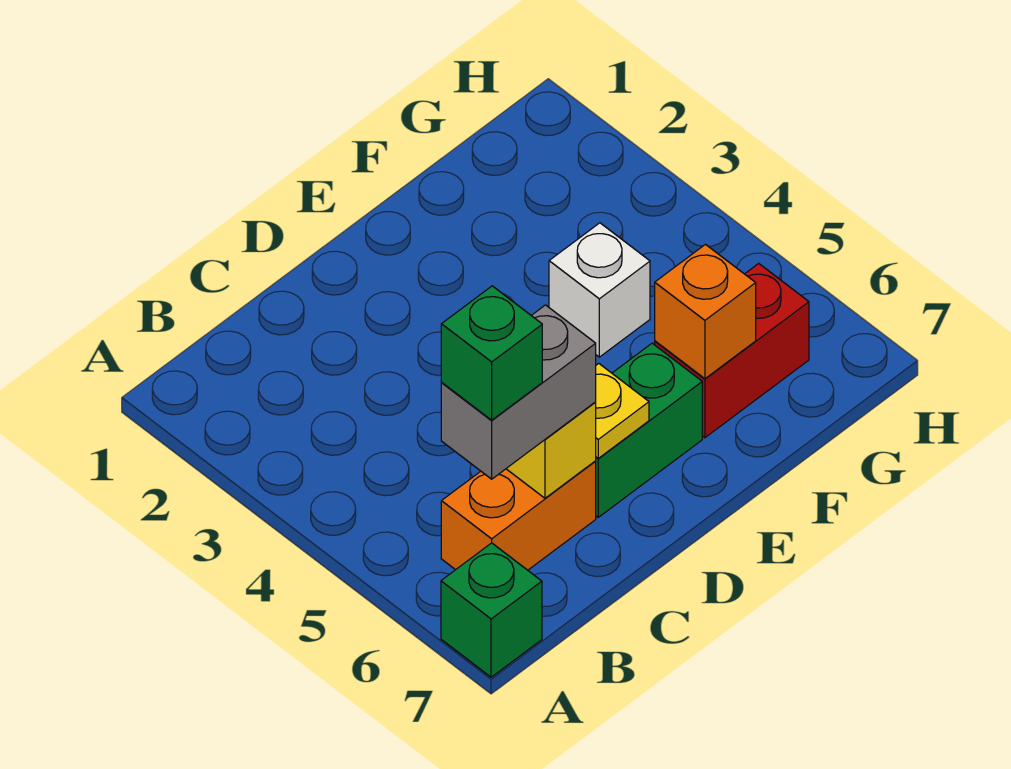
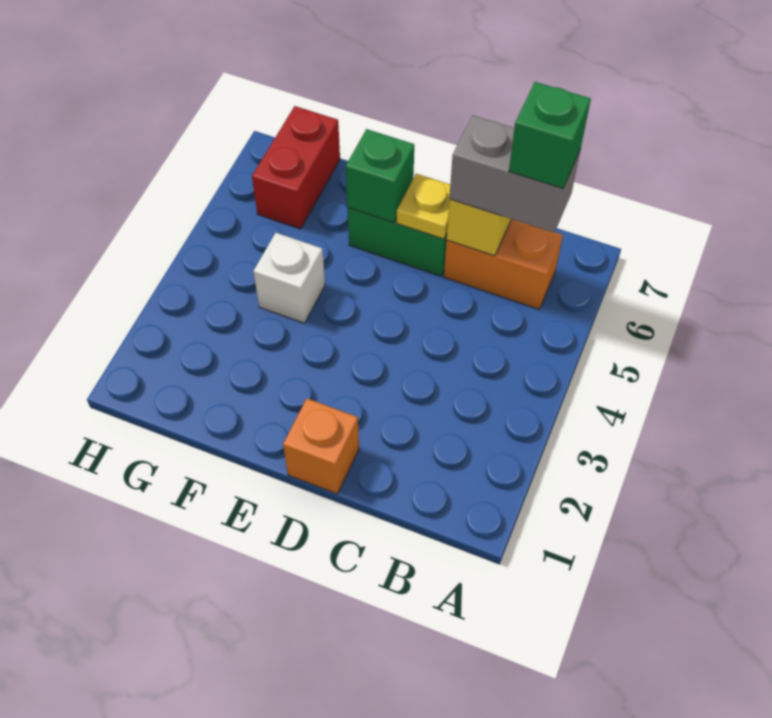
green brick A7 level 1 -> green brick E6 level 2
red brick F6:G6 level 1 -> red brick G6:G7 level 1
orange brick F6 level 2 -> orange brick D1 level 1

